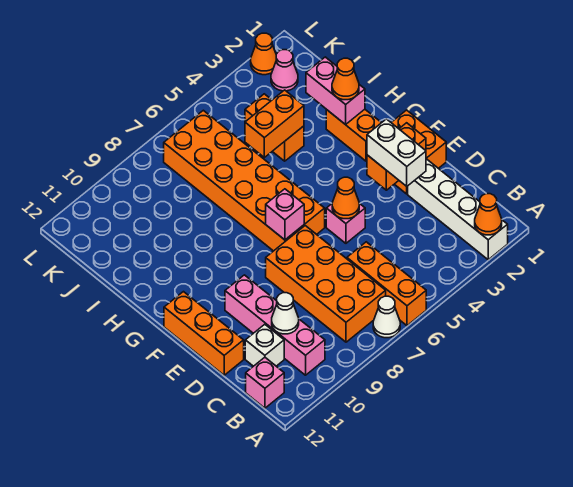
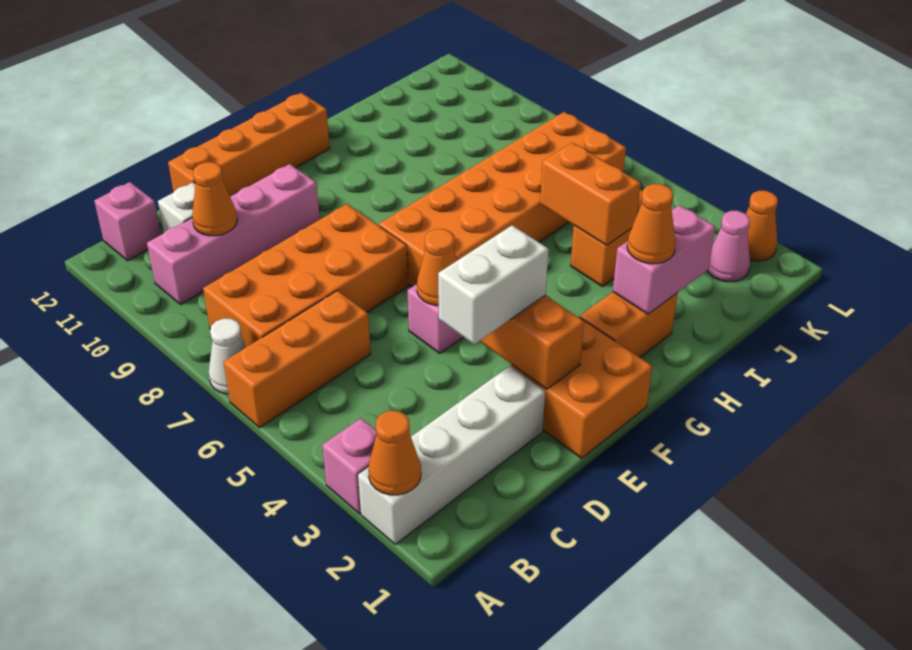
white cone C10 level 2 -> orange cone C10 level 2
orange brick D12:F12 level 1 -> orange brick D12:G12 level 1
pink brick F7 level 2 -> pink brick A3 level 1

